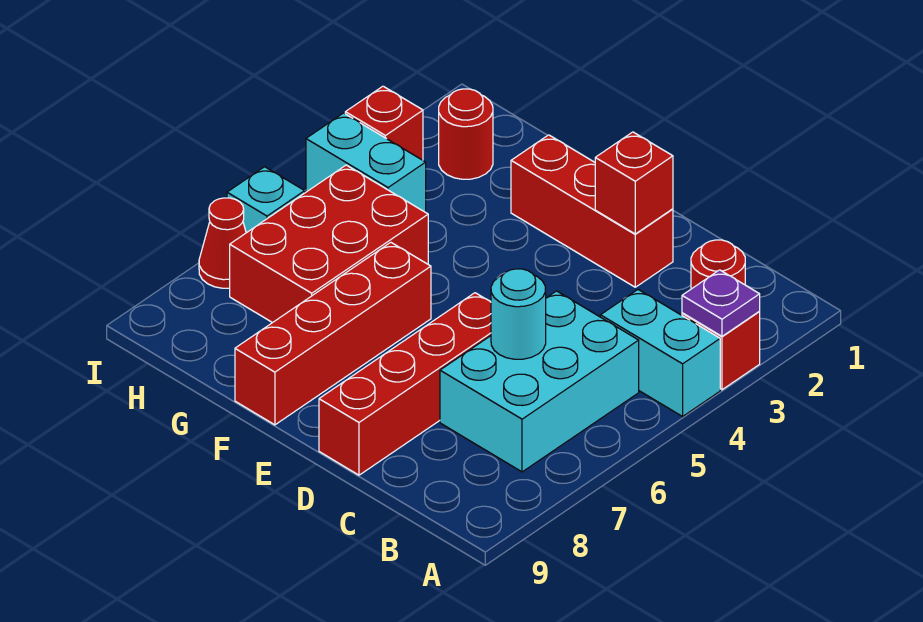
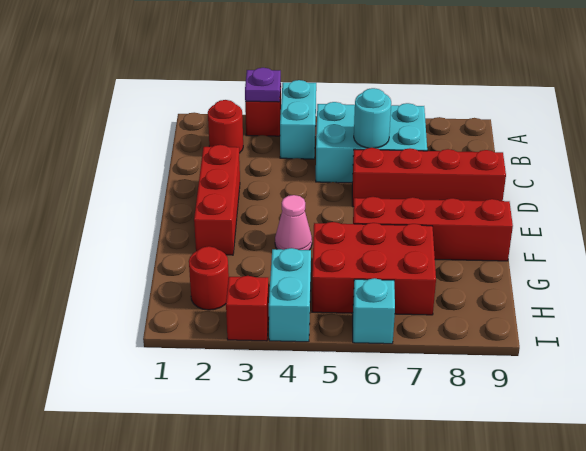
red brick D2 level 2 -> none
none -> pink cone F4 level 1
red cone I7 level 1 -> none

